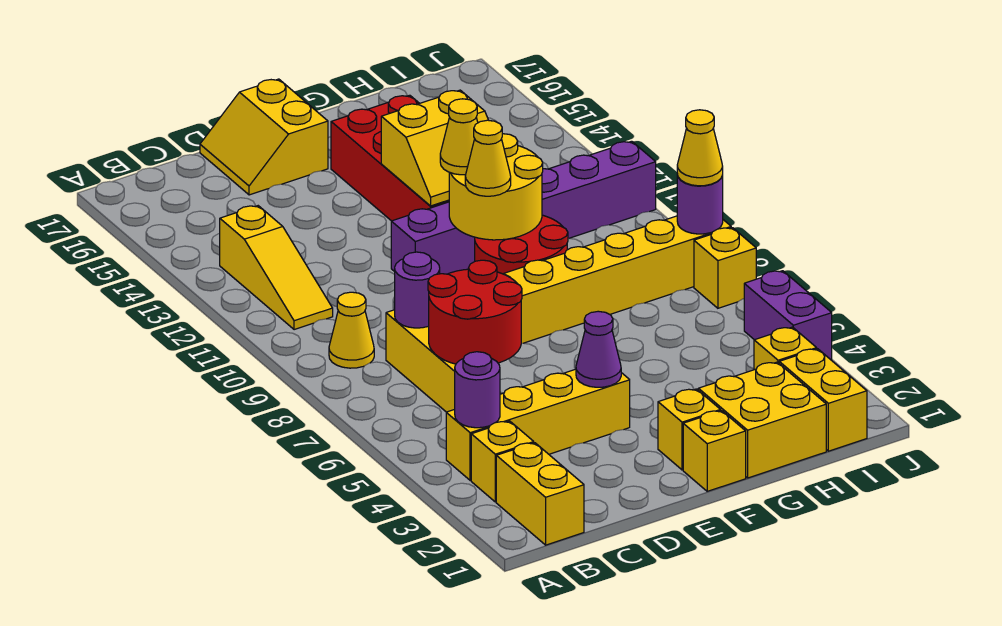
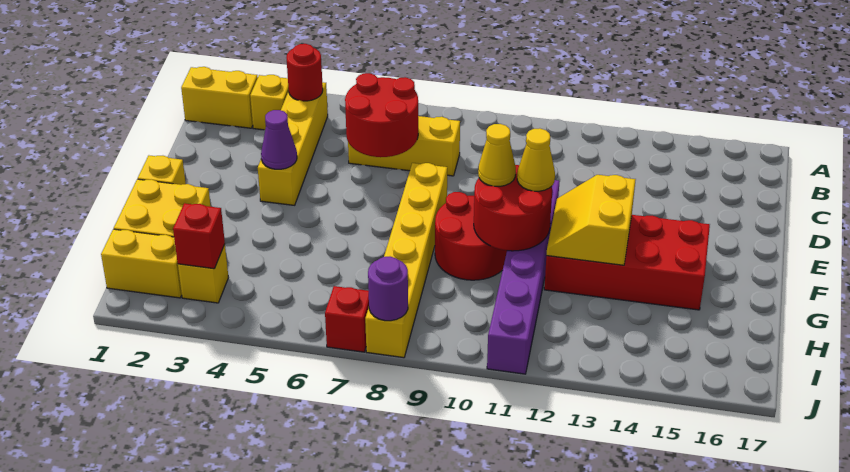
purple round brick B4 level 2 -> red round brick B4 level 2
yellow cone B9 level 1 -> none
yellow slope B11:B13 level 1 top 13 -> none
purple round brick C8 level 2 -> none
yellow slope D16:E17 level 1 top E -> none
yellow brick F2 level 1 -> none
yellow round brick F10:G11 level 2 -> red round brick F10:G11 level 2
none -> red brick I3 level 2
purple brick J4:J5 level 1 -> none
yellow brick J7 level 1 -> red brick J7 level 1
yellow cone J8 level 3 -> none

